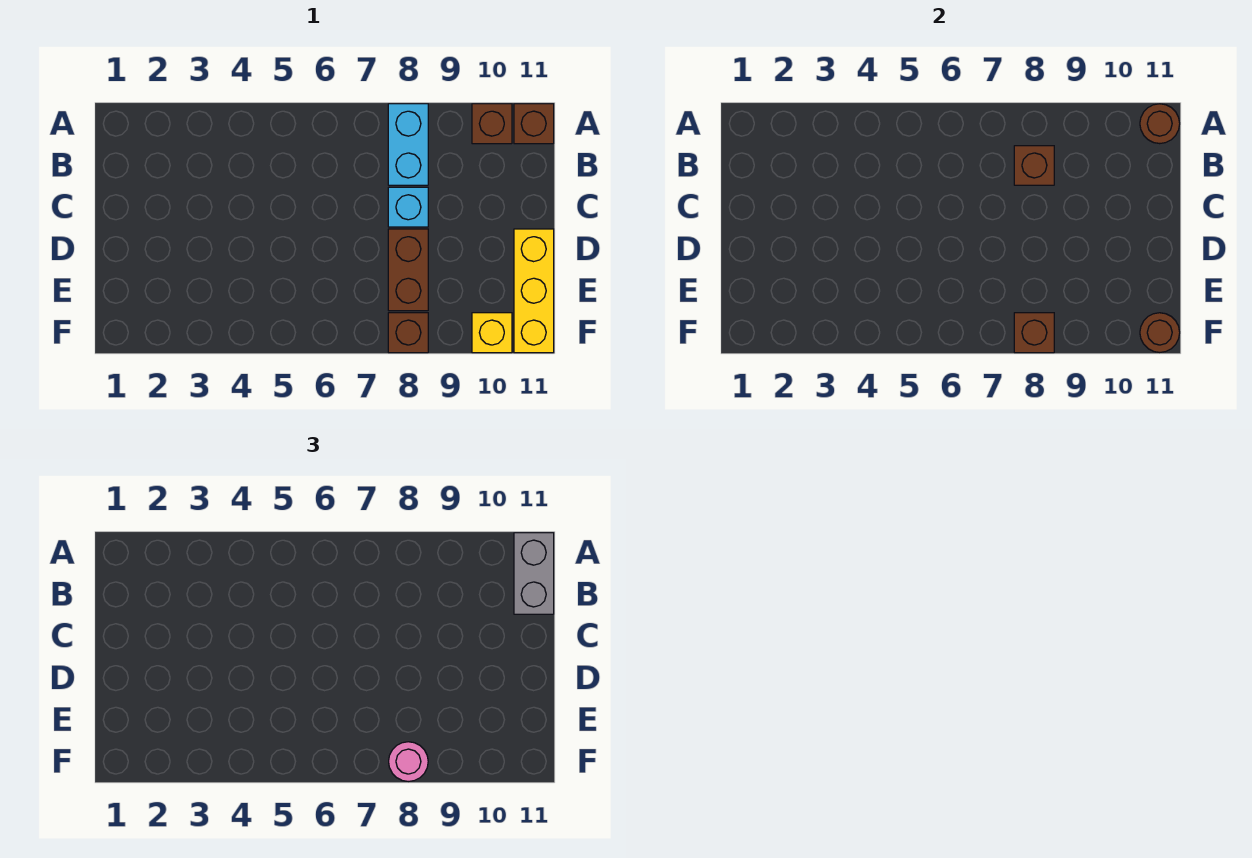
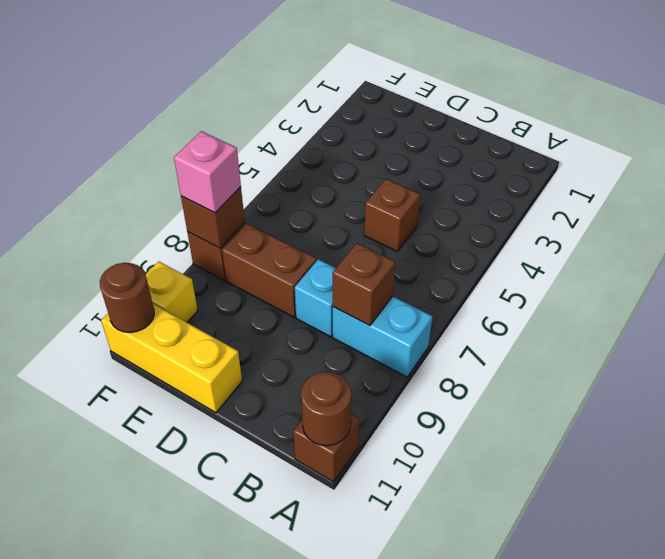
brown brick A10 level 1 -> brown brick C5 level 1
grey brick A11:B11 level 3 -> none
pink round brick F8 level 3 -> pink brick F8 level 3

